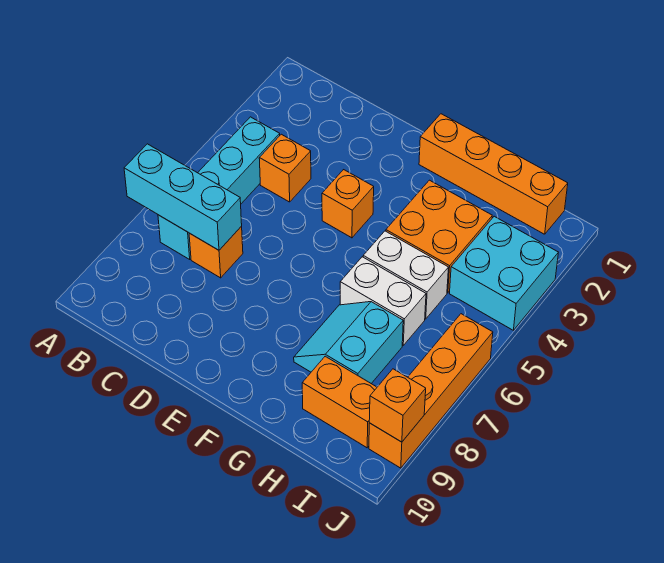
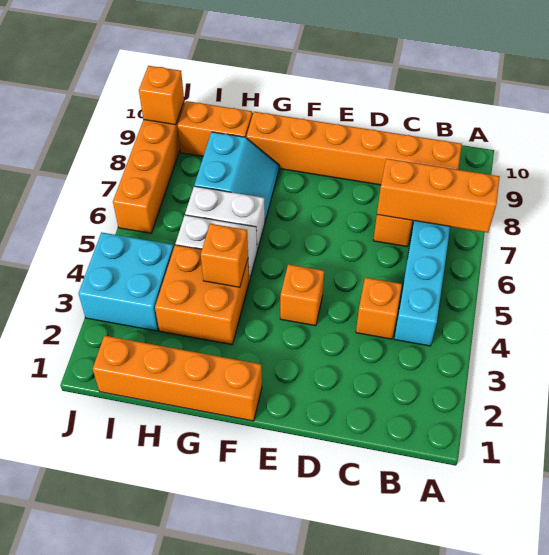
cyan brick A7:C7 level 2 -> orange brick A7:C7 level 2
none -> orange brick B9:G9 level 1
none -> orange brick G4 level 2

